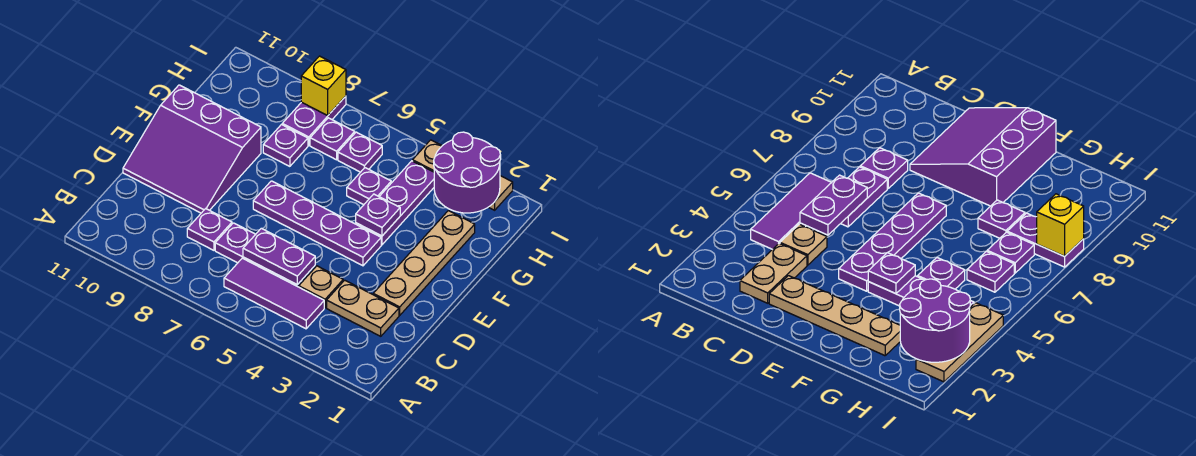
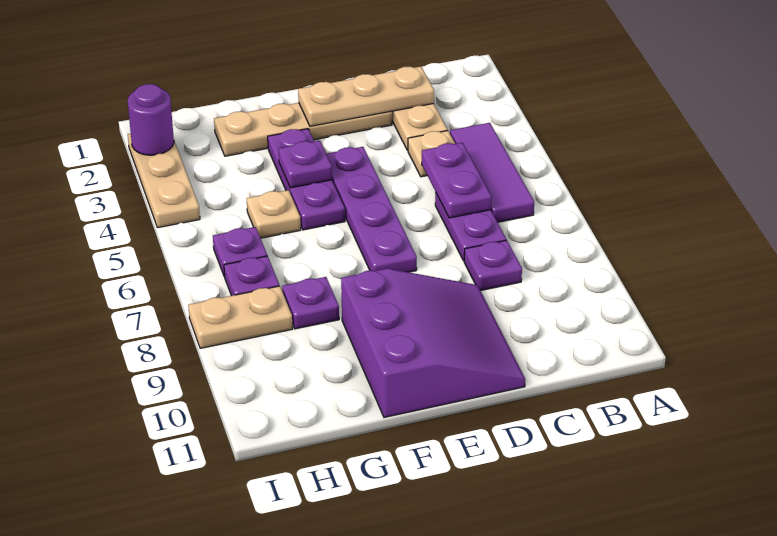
none -> tan plate C2:E2 level 2
purple plate F4:H4 level 1 -> purple plate F3:F5 level 1
purple plate G5 level 1 -> tan plate G5 level 1
purple round brick H2:I3 level 2 -> purple round brick I2 level 2
purple plate H8:I8 level 1 -> tan plate H8:I8 level 1
yellow brick I8 level 2 -> none

